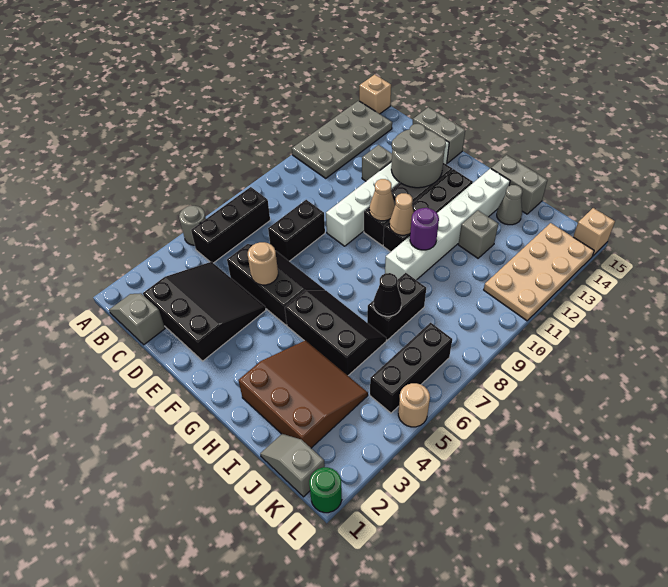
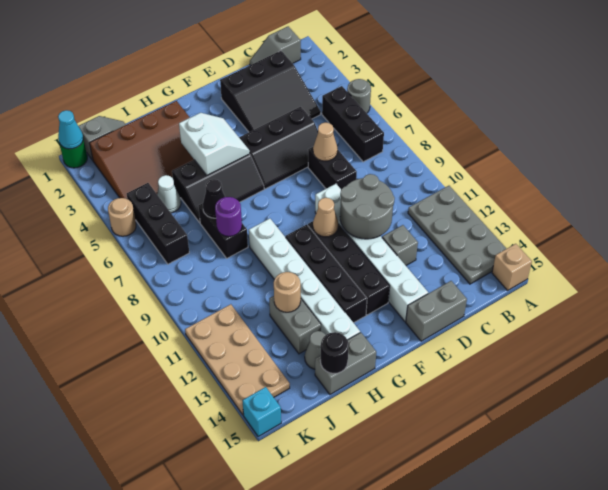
grey slope B1:C1 level 1 top C -> grey slope B1:C1 level 1 top B
tan round brick E5 level 2 -> tan round brick I12 level 2
grey round brick E12:F13 level 2 -> grey round brick D10:E11 level 2
none -> white slope G4:H5 level 2 top H
tan cone G10 level 2 -> tan cone D7 level 2
brown slope H2:J4 level 1 top 2 -> brown slope H2:K4 level 1 top 2
purple round brick H10 level 2 -> purple round brick I8 level 2
grey brick I12 level 1 -> grey brick I12:I13 level 1
none -> black round brick I15 level 2
none -> white cone J5 level 1
none -> cyan cone L1 level 2
tan brick L15 level 1 -> cyan brick L15 level 1

